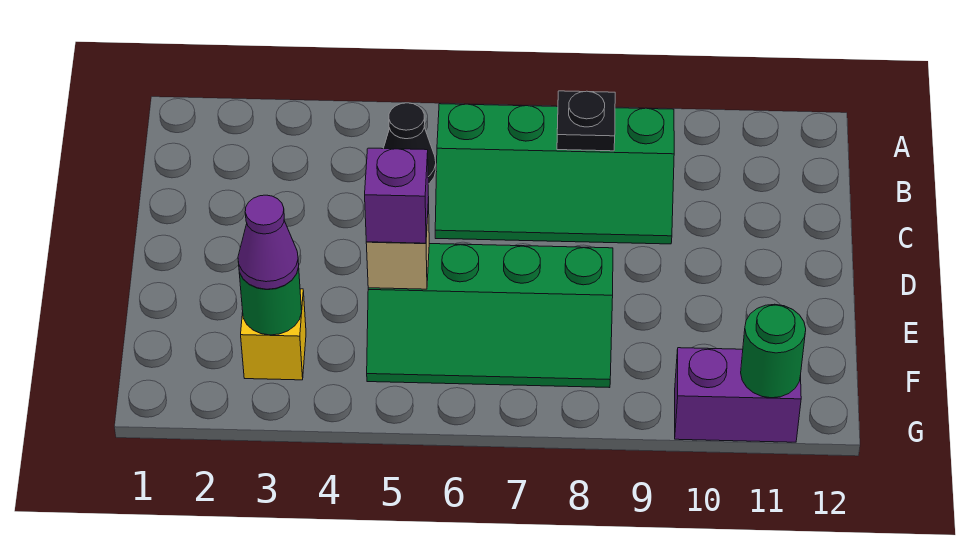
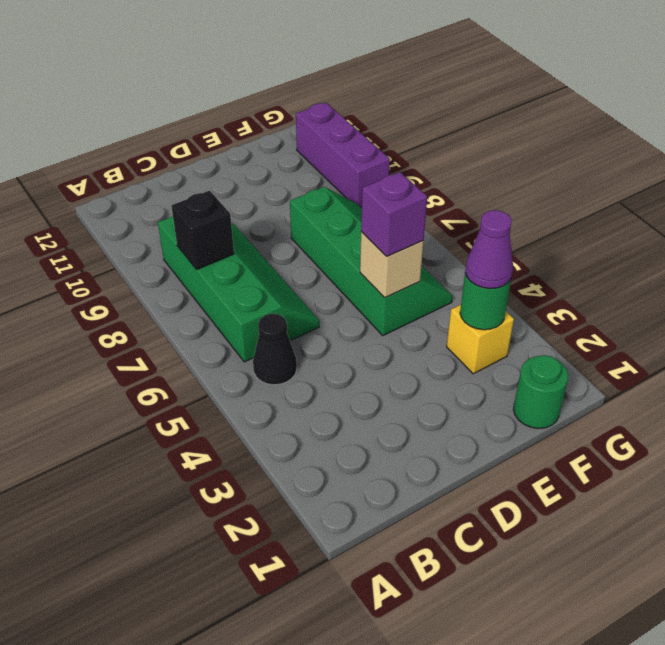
black plate B8 level 2 -> black brick B8 level 2
purple brick G10:G11 level 1 -> purple brick G9:G11 level 1
green round brick G11 level 2 -> green round brick F1 level 1

